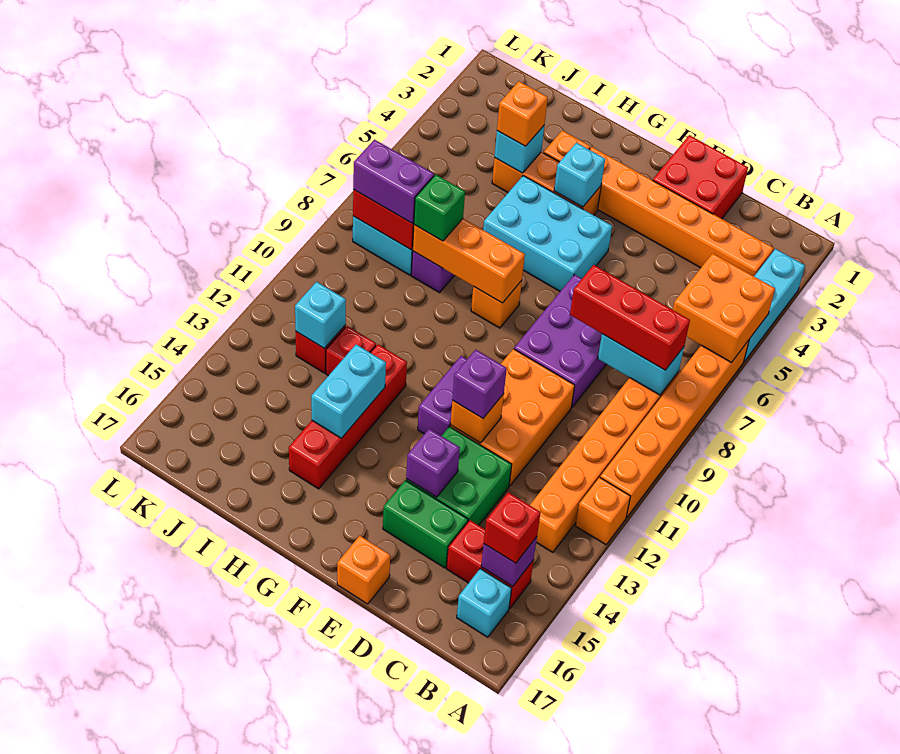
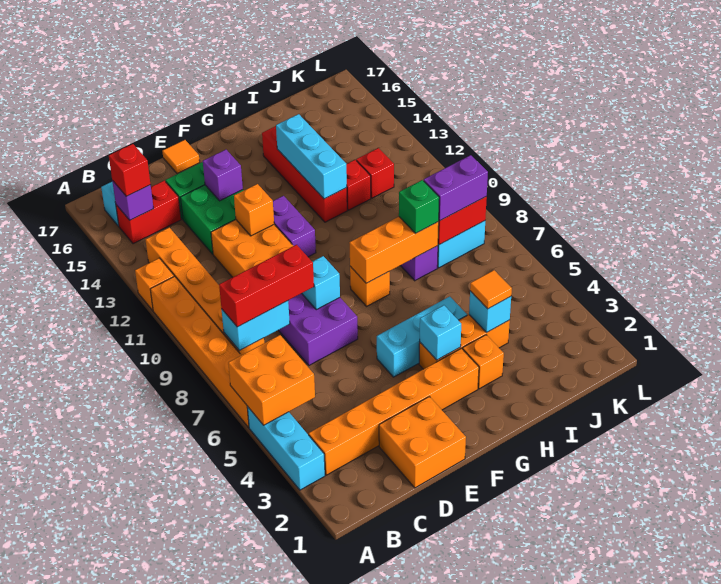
red brick D1:E2 level 1 -> orange brick D1:E2 level 1
purple brick E12 level 3 -> none
orange brick E17 level 1 -> orange tile E17 level 1
cyan brick F5:H6 level 1 -> cyan brick F5:H5 level 1
cyan brick H13:H14 level 2 -> cyan brick H12:H14 level 2
orange brick I4 level 3 -> orange tile I4 level 3
cyan brick J12 level 2 -> cyan brick E8 level 2

